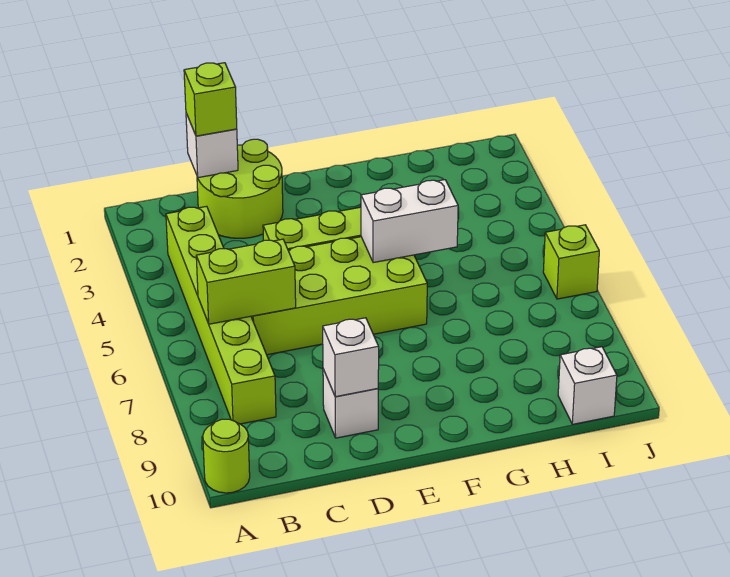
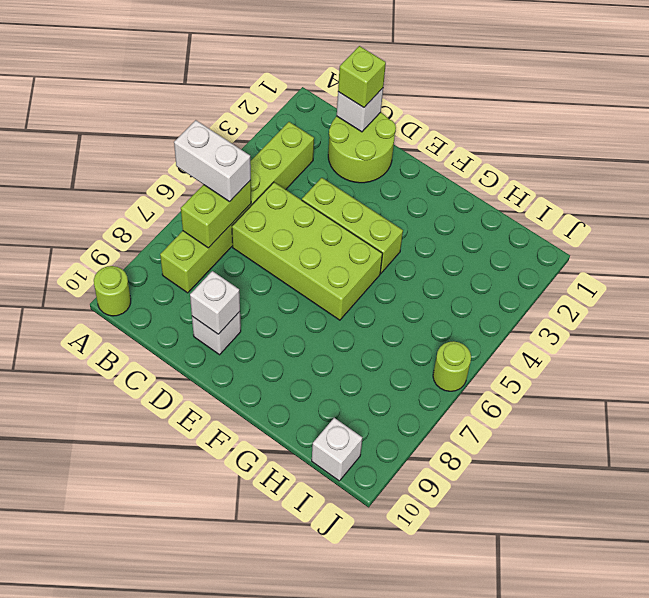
lime brick B6:C6 level 2 -> lime brick B6:B7 level 2
white brick F5:G5 level 2 -> white brick A6:B6 level 3
lime brick J6 level 1 -> lime round brick J6 level 1

